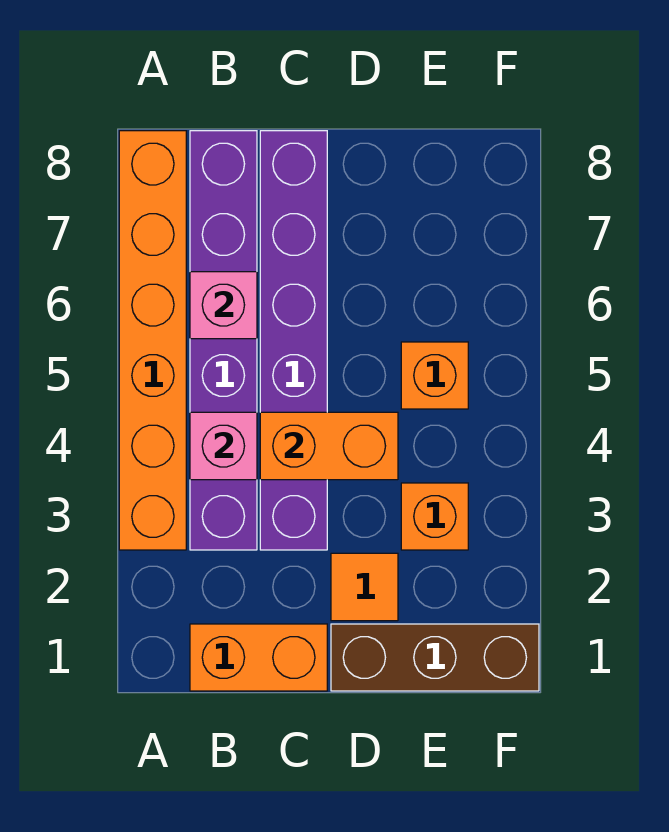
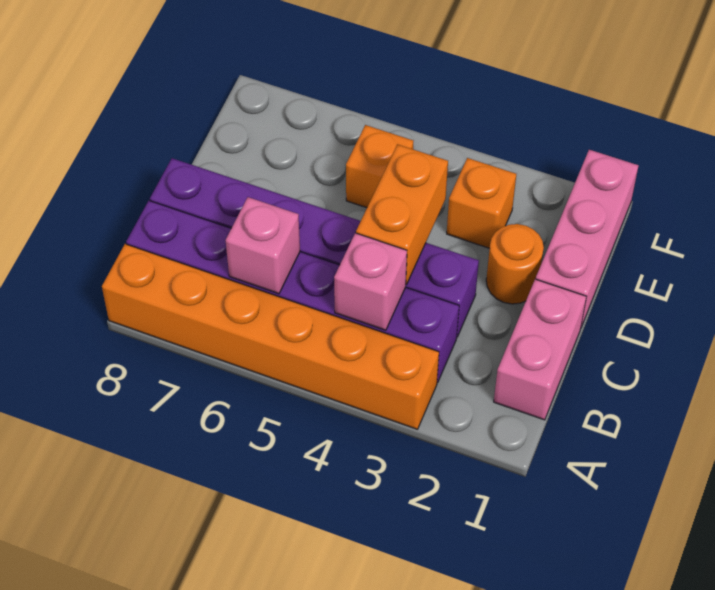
orange brick B1:C1 level 1 -> pink brick B1:C1 level 1
brown brick D1:F1 level 1 -> pink brick D1:F1 level 1
orange tile D2 level 1 -> orange round brick D2 level 1

